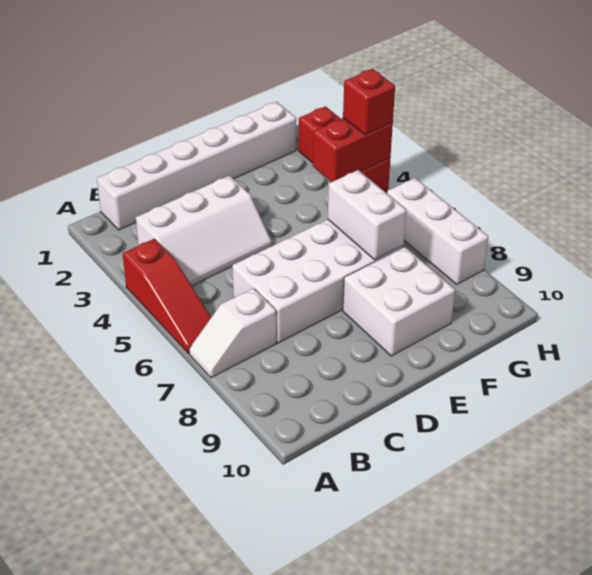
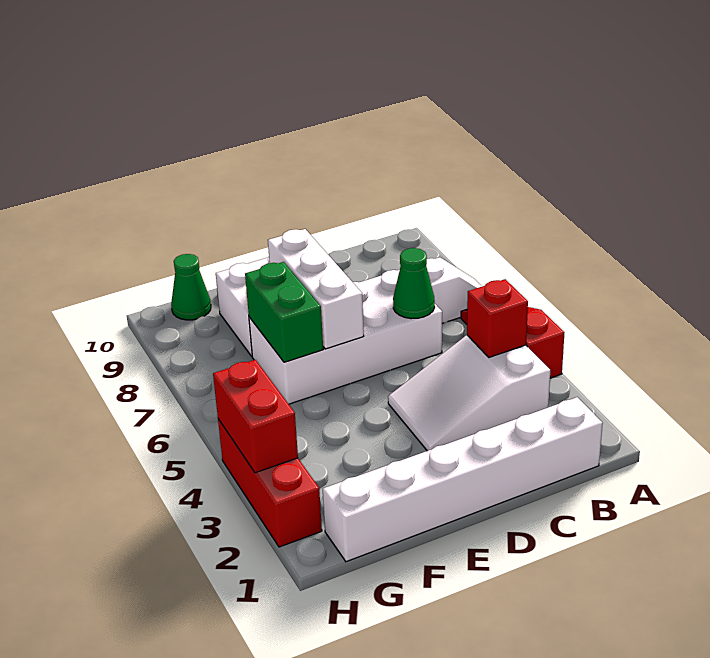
white slope B3:D4 level 1 top 3 -> white slope B3:D4 level 1 top B
none -> green cone C6 level 2
white brick F6:F7 level 2 -> green brick F6:F7 level 2
red brick G4:H4 level 2 -> red brick H3:H4 level 2
none -> green cone G10 level 1
red brick H4 level 3 -> red brick B4 level 2
white brick H6:H8 level 1 -> white brick E6:E8 level 2

